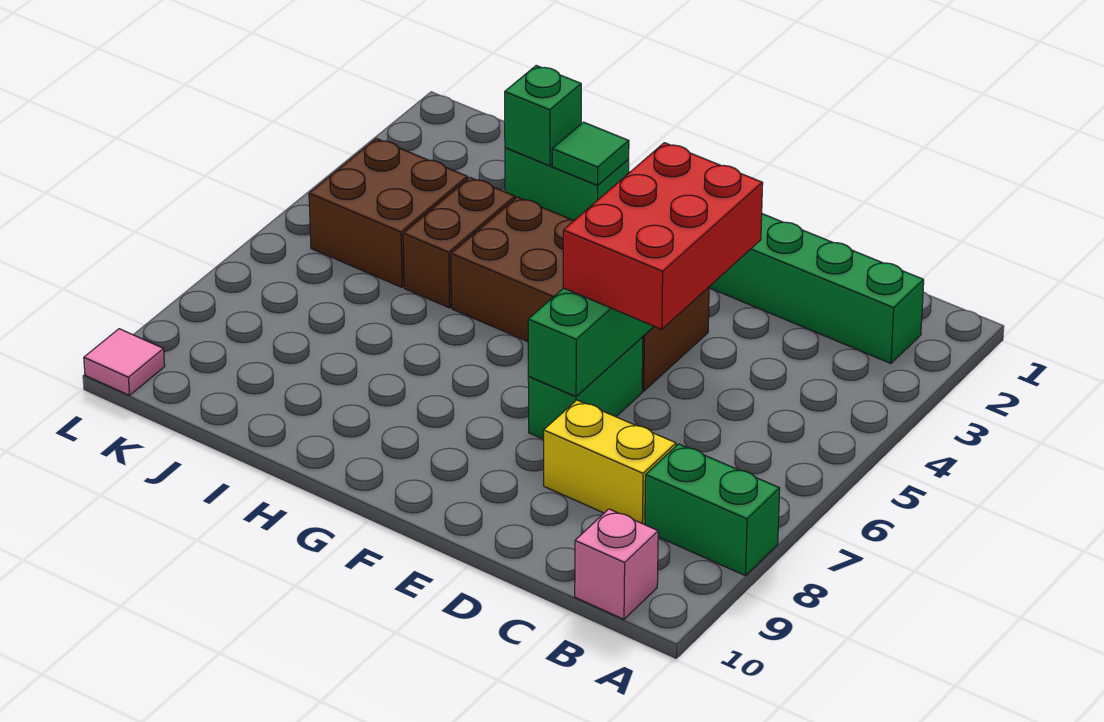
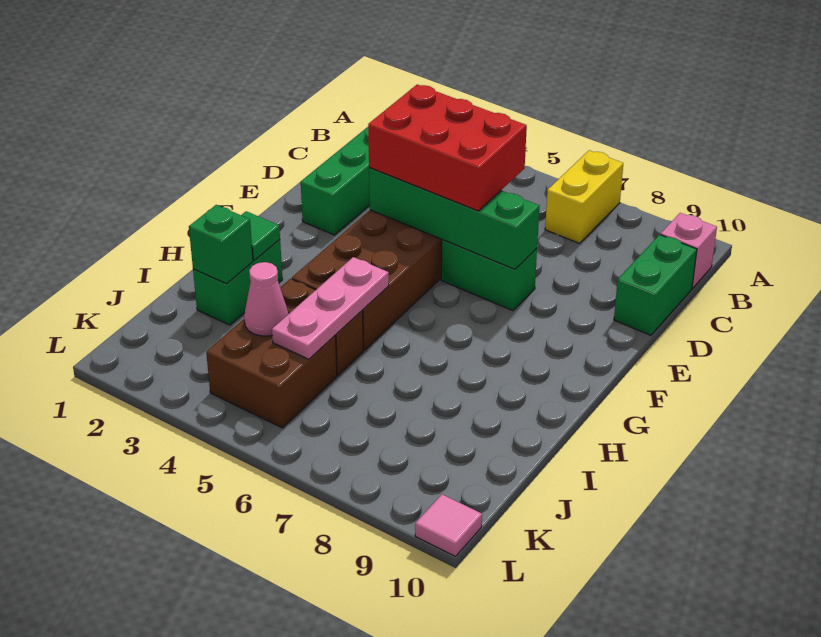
green brick A8:B8 level 1 -> green brick C10:D10 level 1
yellow brick C8:D8 level 1 -> yellow brick A7:B7 level 1
none -> pink plate H5:J5 level 2
none -> pink cone J4 level 2

